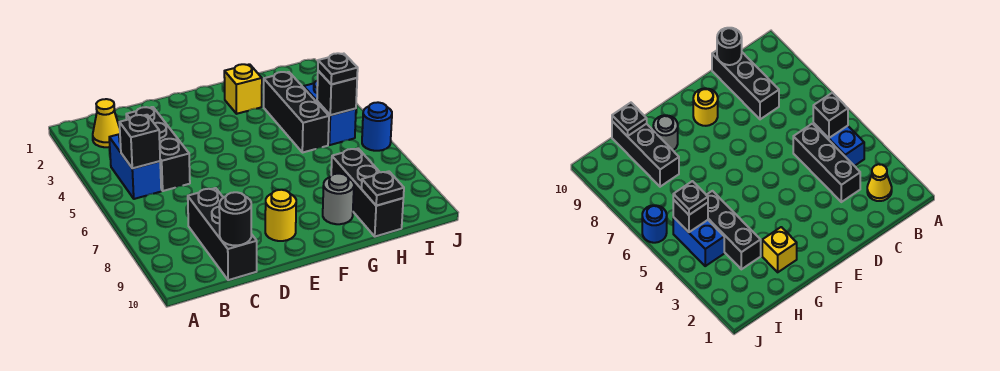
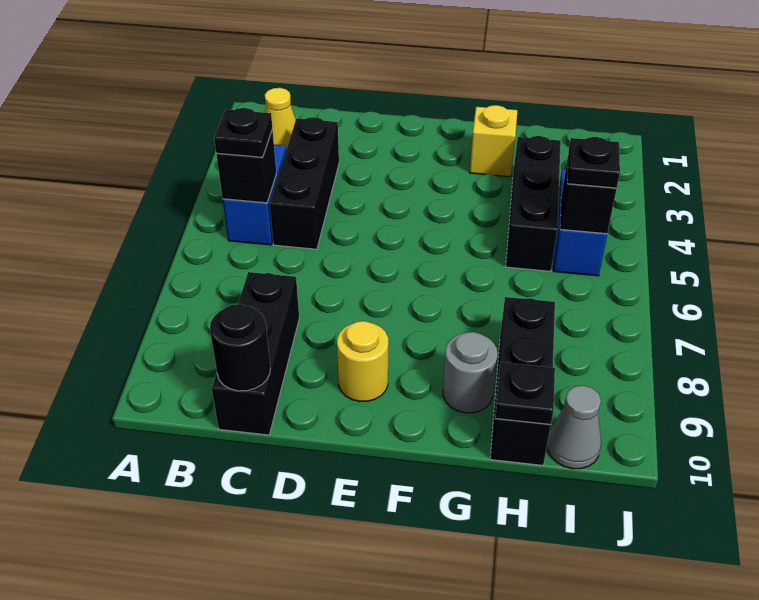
none -> black plate B5 level 3
none -> grey cone I10 level 1
blue round brick J6 level 1 -> none

